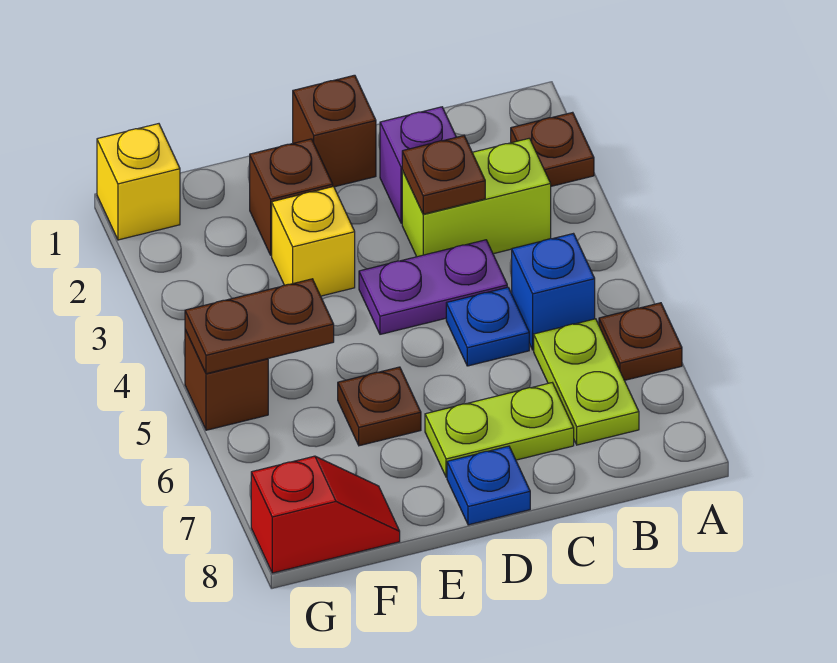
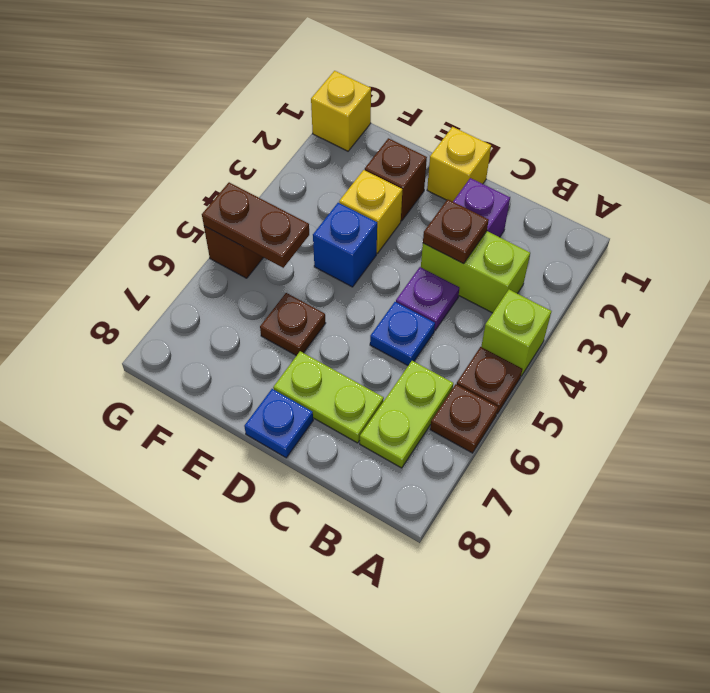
brown plate A2 level 1 -> brown plate A5 level 1
none -> lime brick A4 level 1
blue brick B5 level 1 -> blue brick E4 level 1
purple plate C4:D4 level 1 -> purple plate C4 level 1
brown brick D1 level 1 -> yellow brick D1 level 1
red slope F8:G8 level 1 top G -> none

